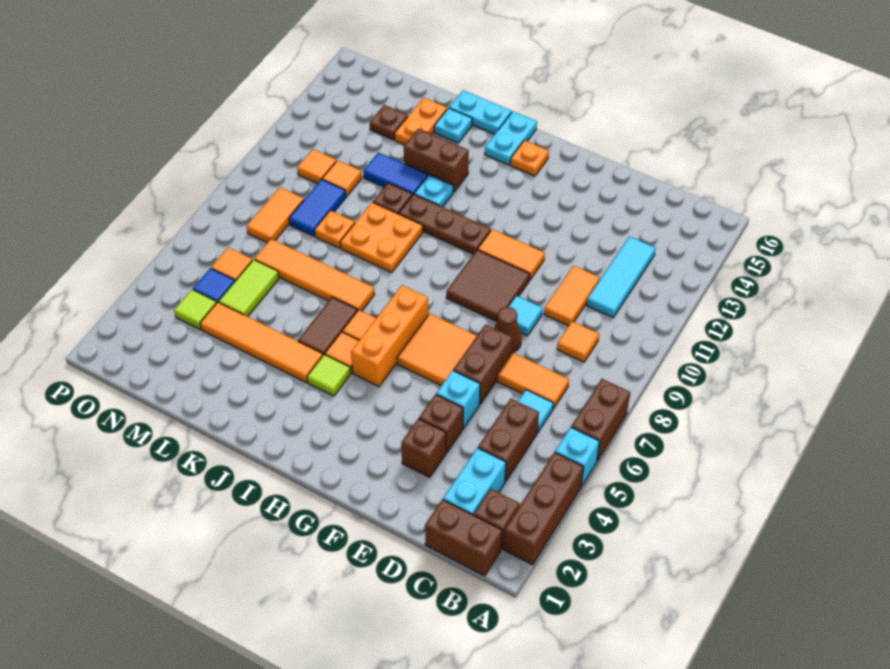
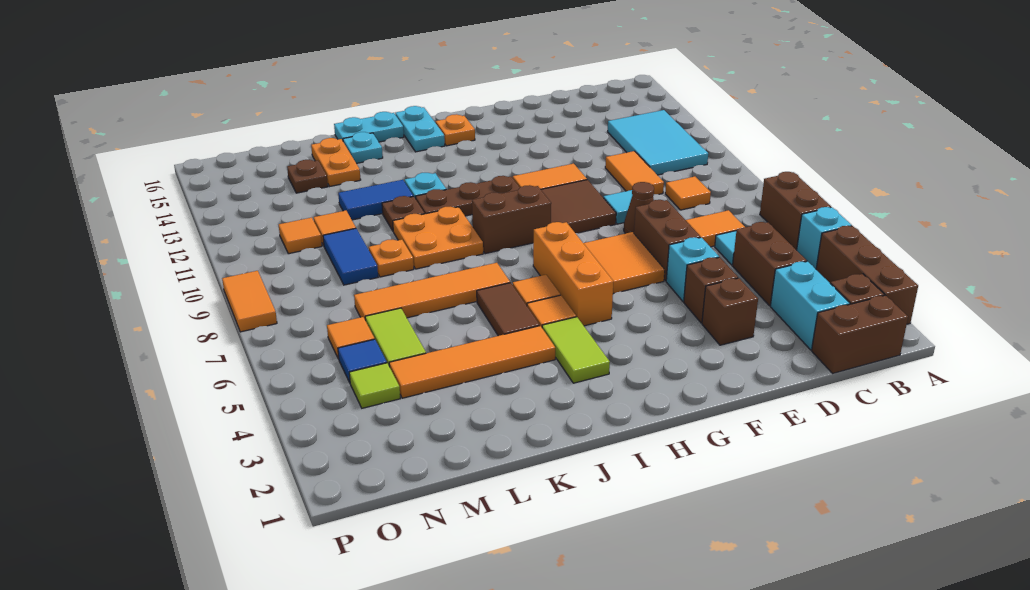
cyan tile C11:C13 level 1 -> cyan tile B11:C13 level 1
lime tile I4 level 1 -> lime tile I3:I4 level 1
brown brick J13:K13 level 1 -> brown brick H9:I9 level 1
orange tile N8:N9 level 1 -> orange tile P8:P9 level 1

